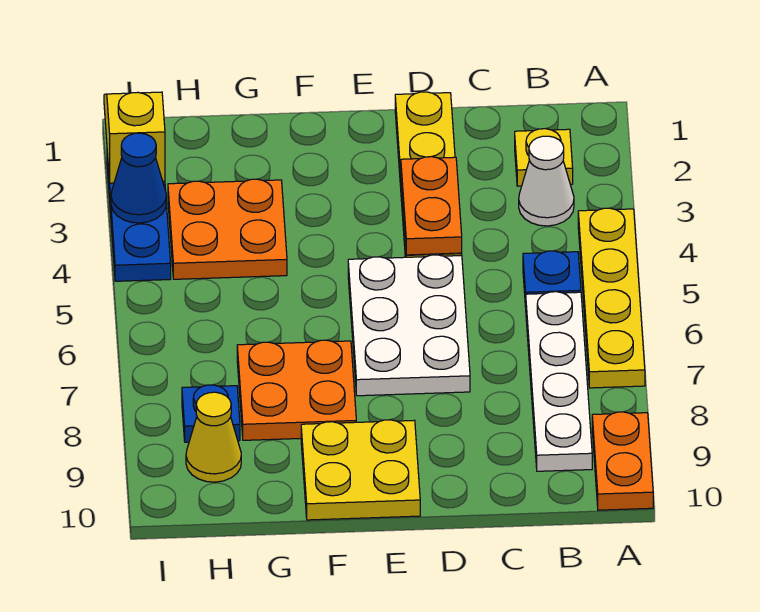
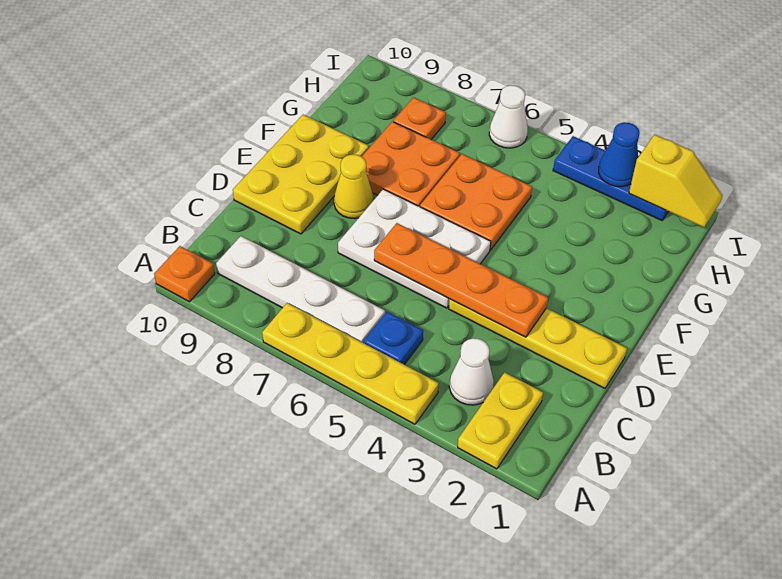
orange plate A9:A10 level 1 -> orange plate A10 level 1
yellow plate B2 level 1 -> yellow plate A2:B2 level 1
orange plate D3:D4 level 2 -> orange plate D3:D6 level 2
yellow plate E9:F10 level 1 -> yellow plate D9:F10 level 1
orange plate G3:H4 level 1 -> orange plate F5:G6 level 1
blue plate H8 level 1 -> orange plate H8 level 1
yellow cone H9 level 1 -> yellow cone E8 level 1
none -> white cone I6 level 1

